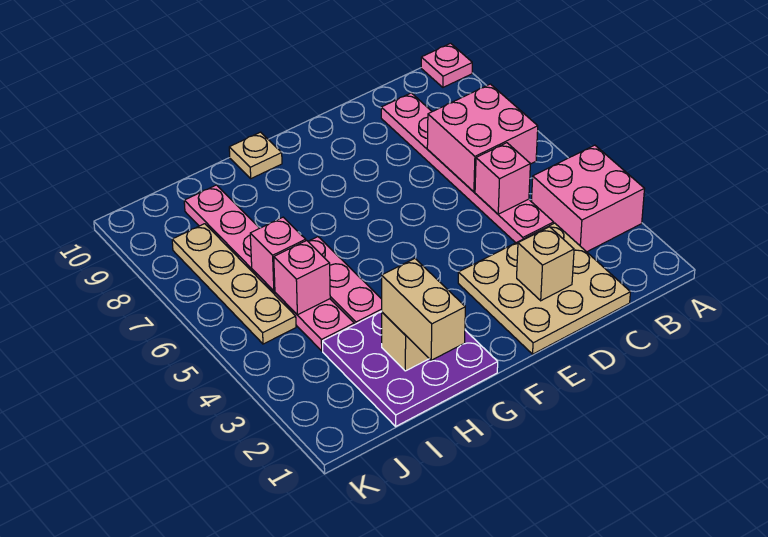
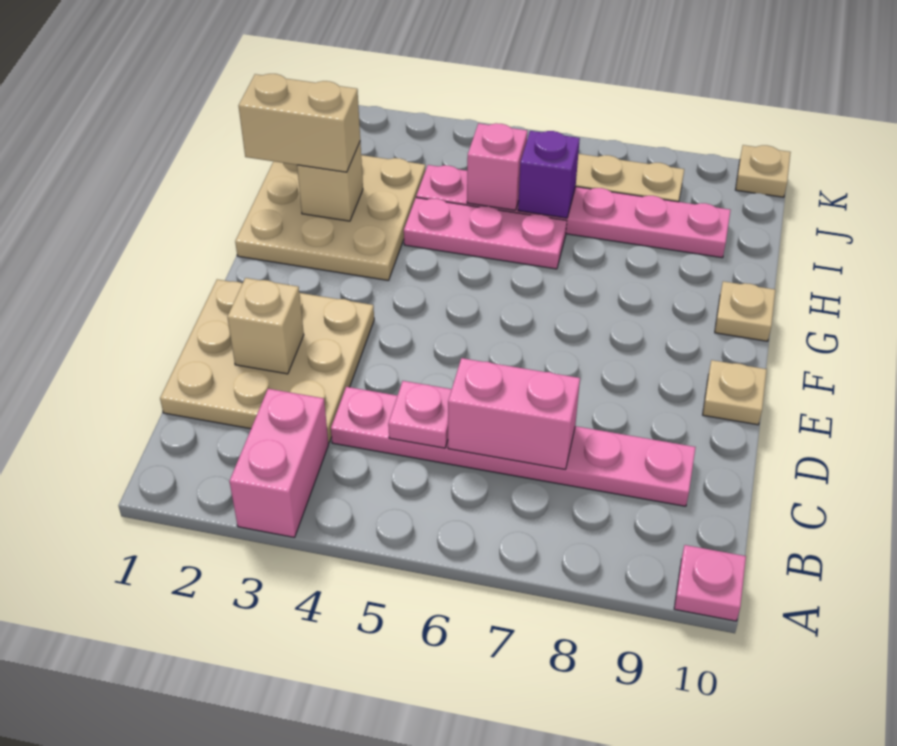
pink brick A3:B4 level 1 -> pink brick A3:B3 level 1
pink brick B6:C7 level 2 -> pink brick C6:C7 level 2
pink brick C5 level 2 -> pink plate C5 level 2
none -> tan plate E10 level 1
purple plate G1:I3 level 1 -> tan plate G1:I3 level 1
pink brick I6 level 2 -> purple brick I6 level 2
none -> tan plate K10 level 1

